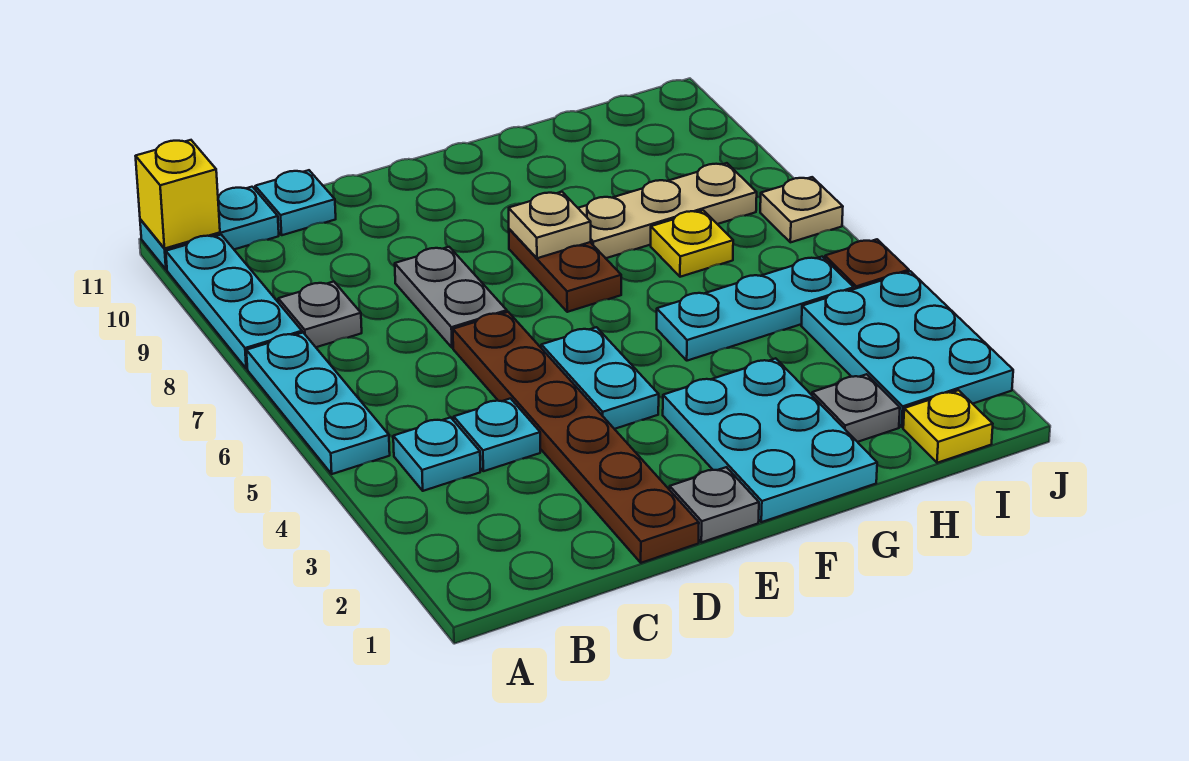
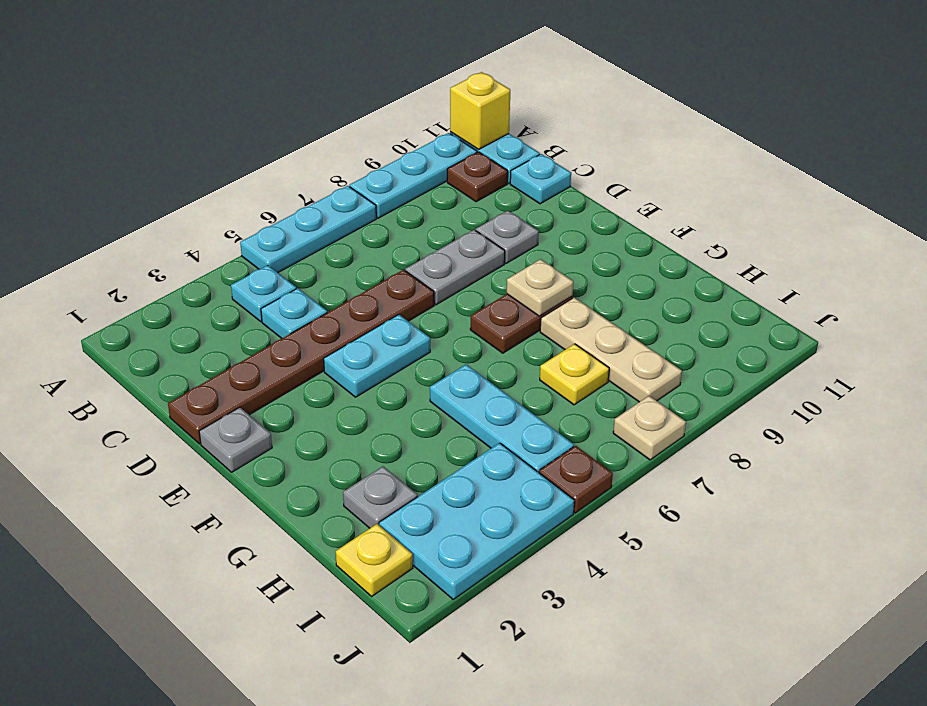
grey plate B8 level 1 -> grey plate D9 level 1
none -> brown plate B10 level 1
cyan plate F1:G3 level 1 -> none

